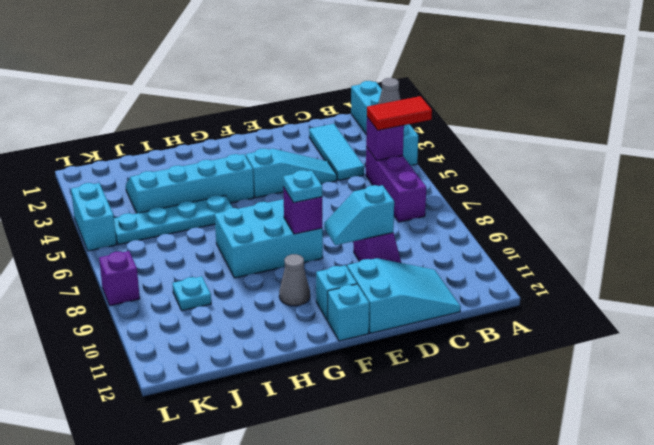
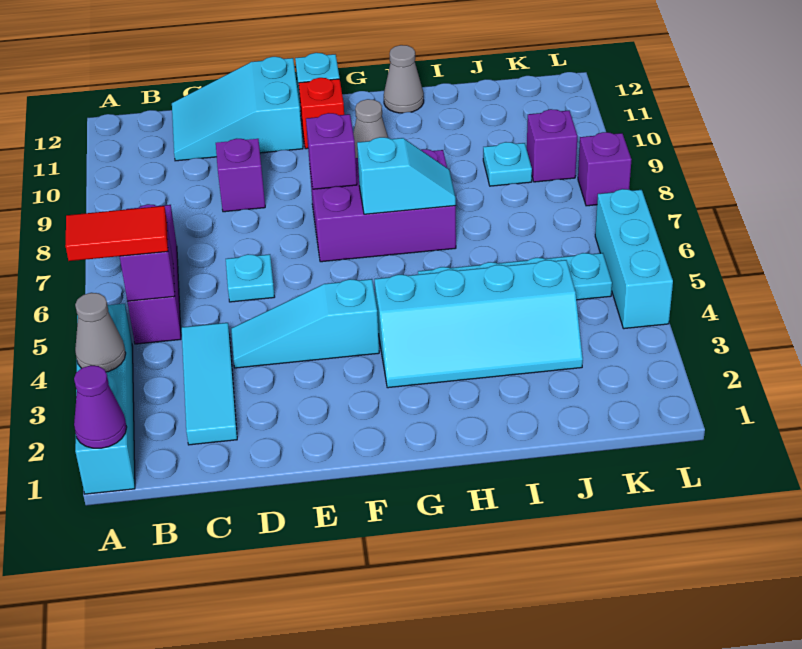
none -> purple cone A1 level 2
cyan slope D9:E9 level 2 top D -> cyan slope G7:H7 level 2 top G
cyan brick F7:H8 level 1 -> purple brick F7:H8 level 1
cyan plate F8 level 3 -> cyan plate D6 level 1
cyan brick F11 level 1 -> red brick F11 level 1
none -> grey cone H12 level 1
none -> purple brick K9 level 1
cyan brick L4:L5 level 1 -> cyan brick L4:L6 level 1

